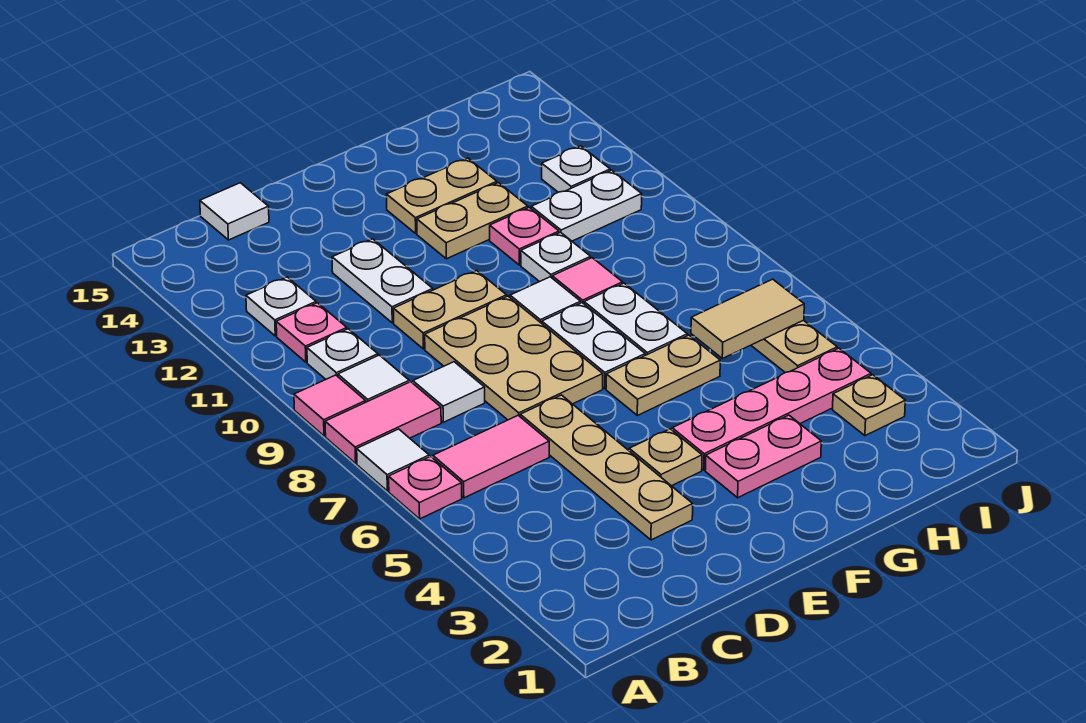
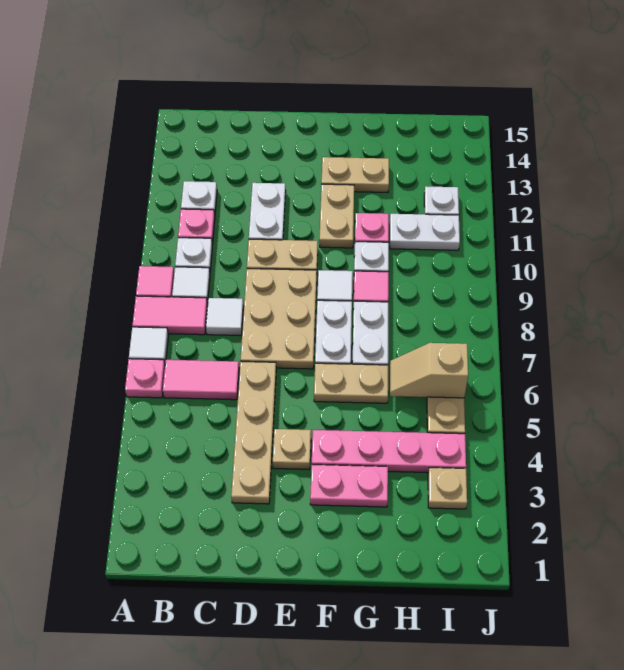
white tile C15 level 1 -> none
tan plate F12:G12 level 1 -> tan plate F11:F12 level 1
tan tile H6:I6 level 2 -> tan slope H6:I6 level 2 top I

